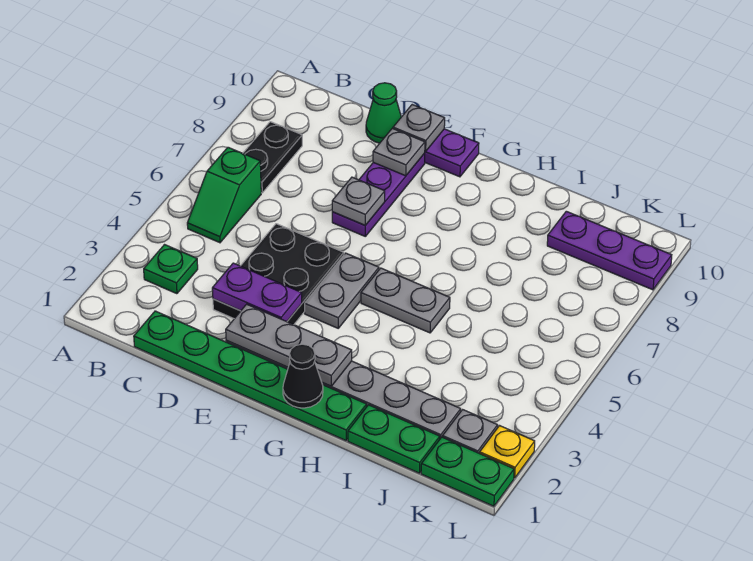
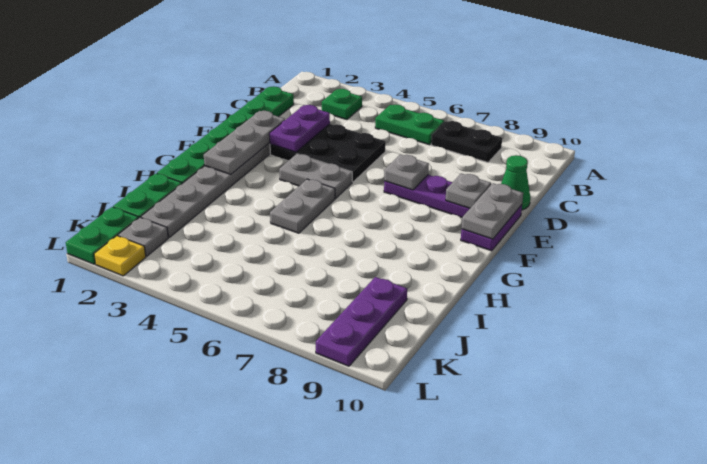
green slope B5:B6 level 1 top 6 -> green plate B5:B6 level 1
grey plate E10 level 2 -> grey plate E10:F10 level 2
black cone G1 level 2 -> none

